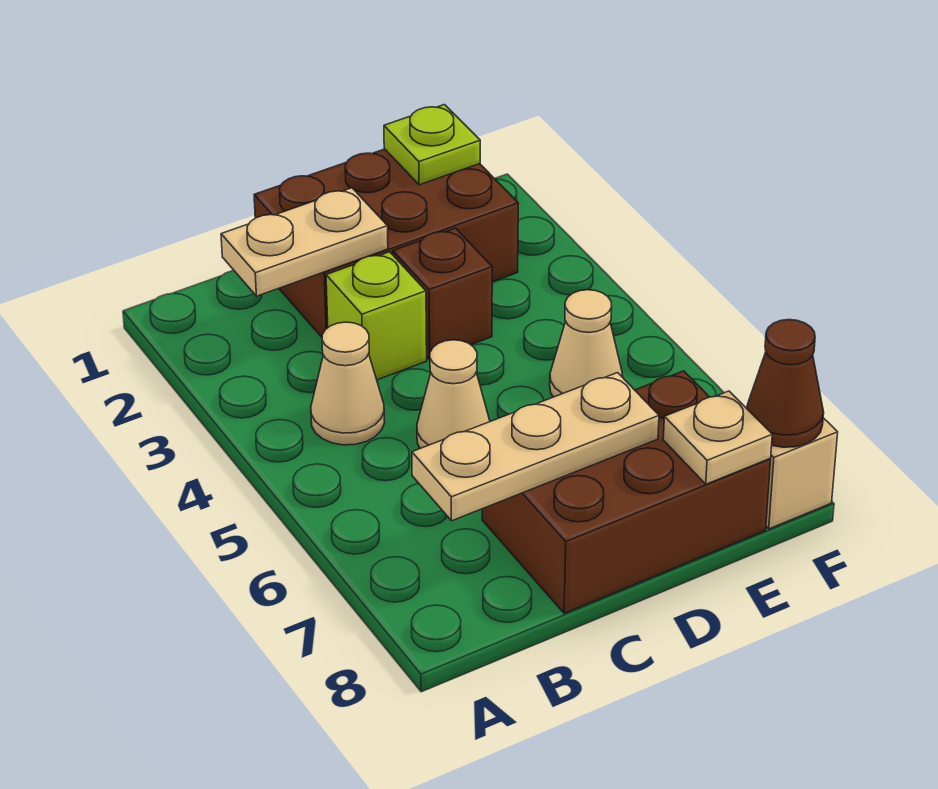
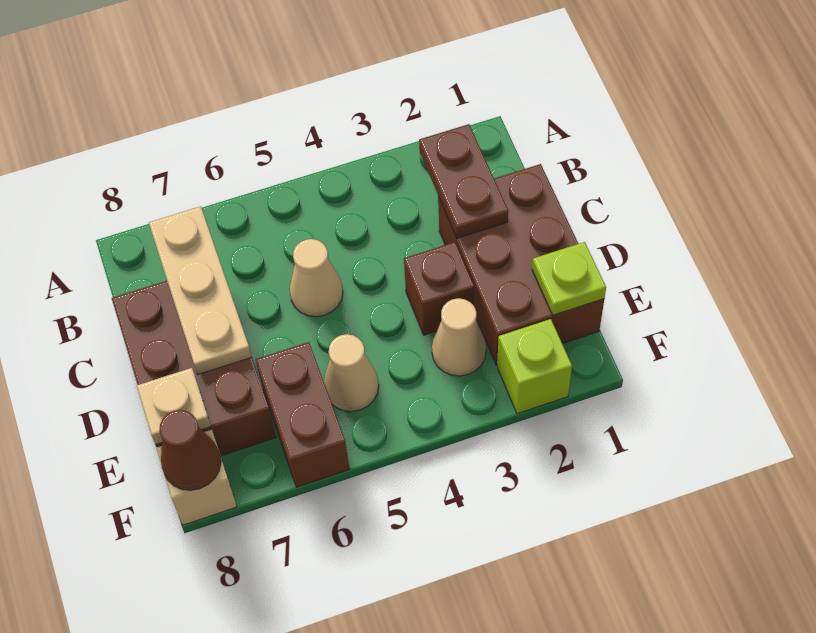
tan plate B2:C2 level 2 -> brown plate B2:C2 level 2
tan cone B4 level 1 -> tan cone E3 level 1
lime brick C3 level 1 -> lime brick F2 level 1
none -> brown brick E6:F6 level 1

